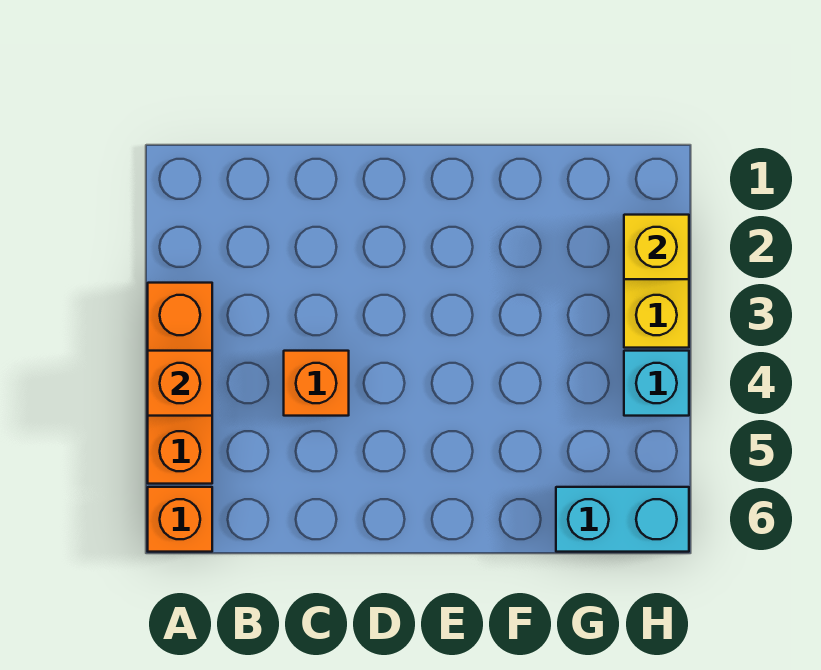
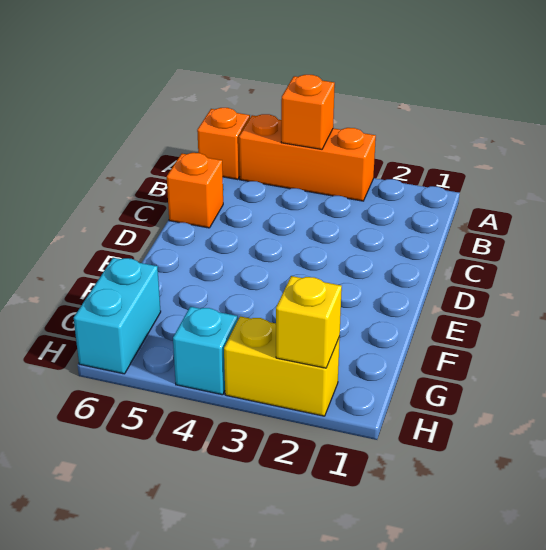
orange brick C4 level 1 -> orange brick C6 level 1

